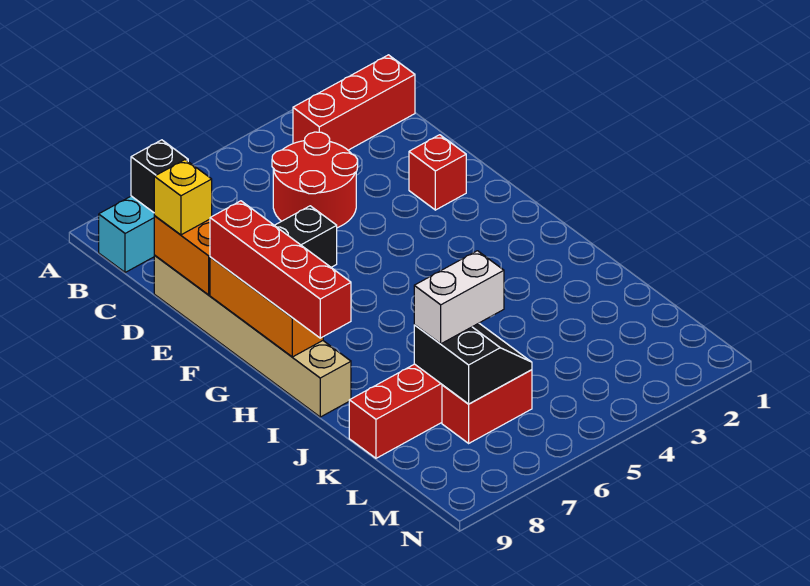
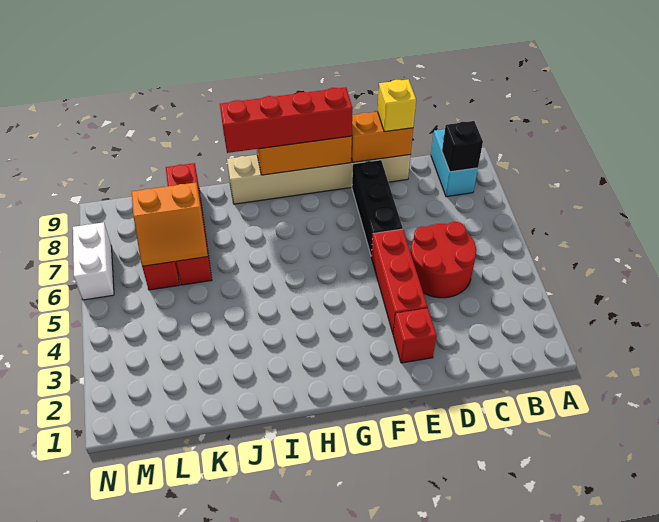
red brick B1:B3 level 1 -> red brick E3:E5 level 1
black slope K6:L7 level 2 top 7 -> orange slope K6:L7 level 2 top 7
white brick K6:K7 level 3 -> white brick N6:N7 level 1

